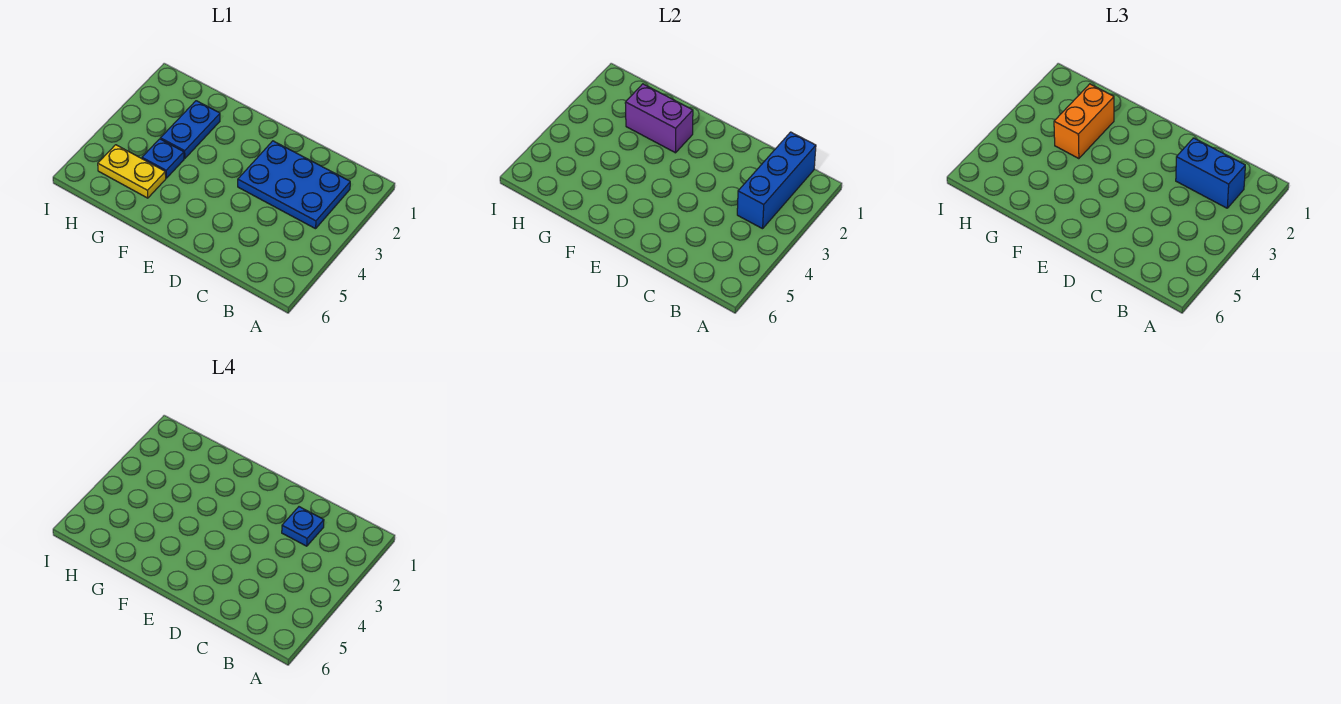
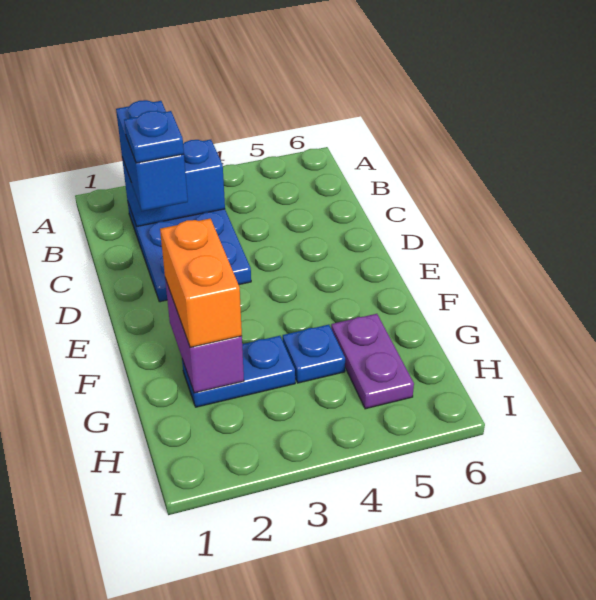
blue brick B1:B3 level 2 -> blue brick B2:B3 level 2
orange brick G2:G3 level 3 -> orange brick F2:G2 level 3
yellow plate G5:H5 level 1 -> purple plate G5:H5 level 1

